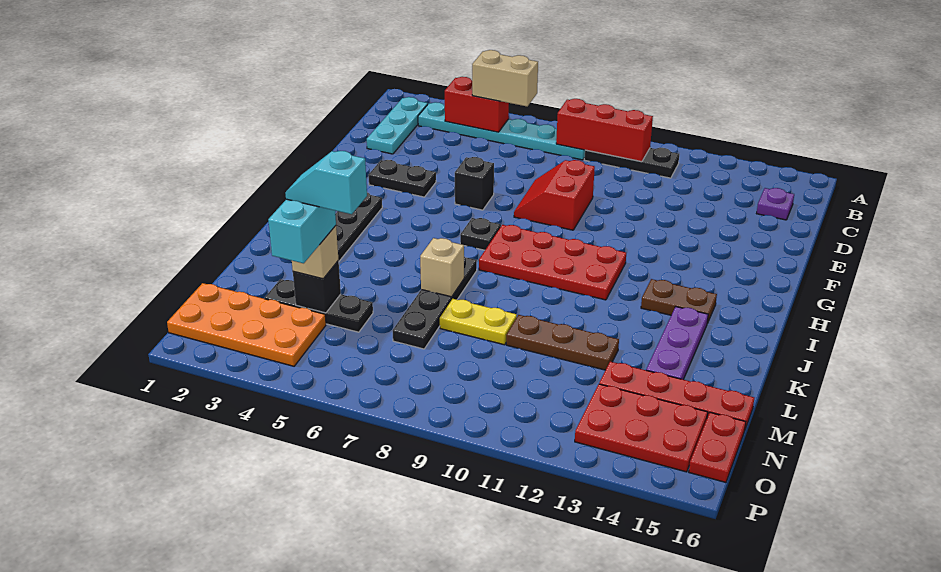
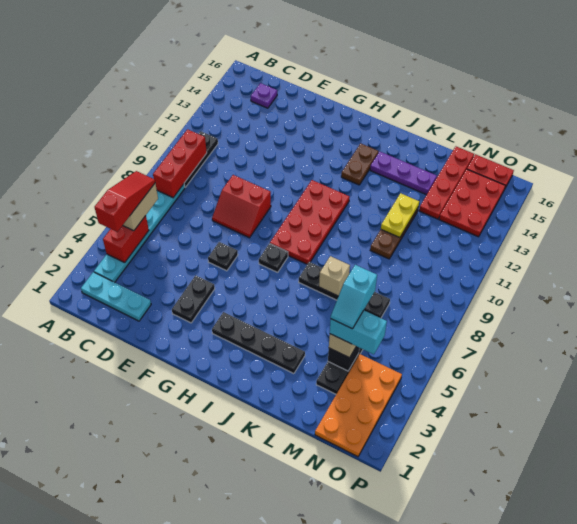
none -> red slope B4:B6 level 4 top 4
black brick F6 level 1 -> black plate F6 level 1
yellow plate L8:L9 level 1 -> yellow plate L11:L12 level 2

